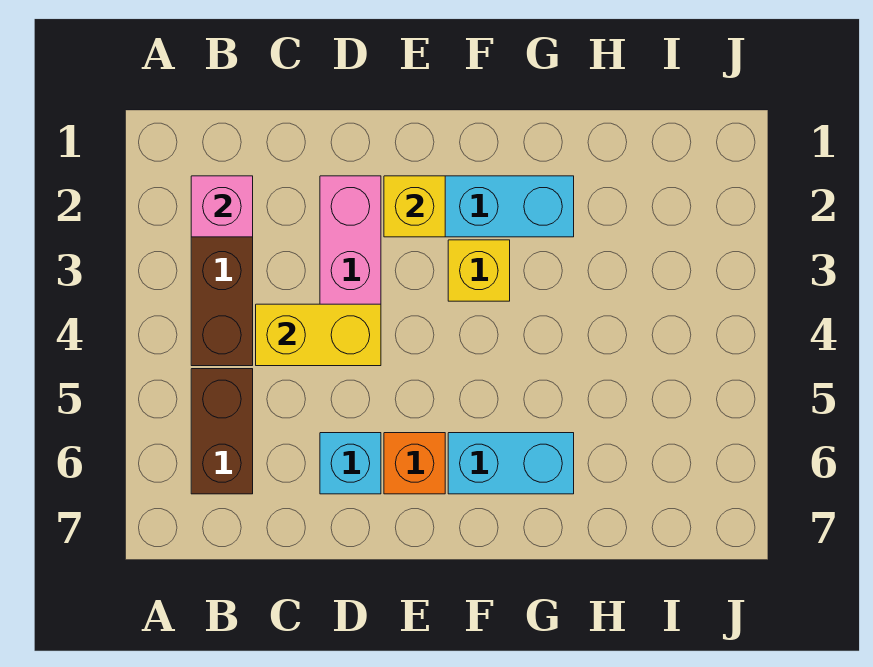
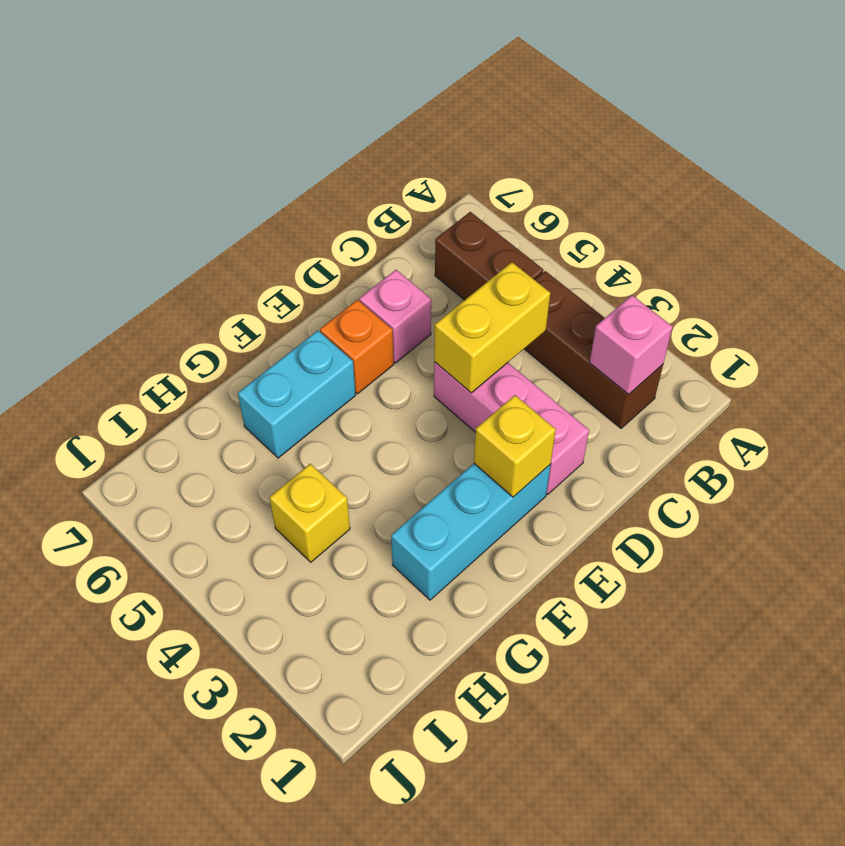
cyan brick D6 level 1 -> pink brick D6 level 1
yellow brick F3 level 1 -> yellow brick H4 level 1

